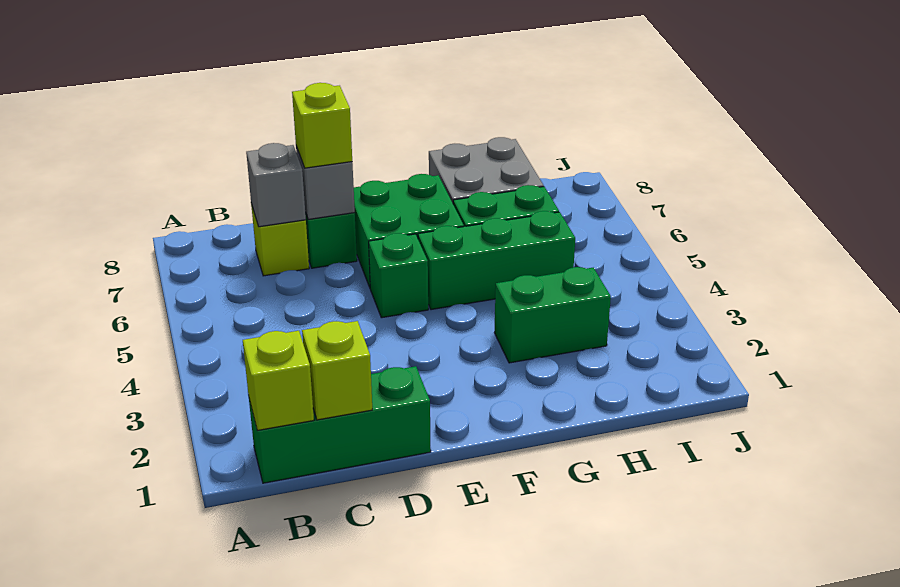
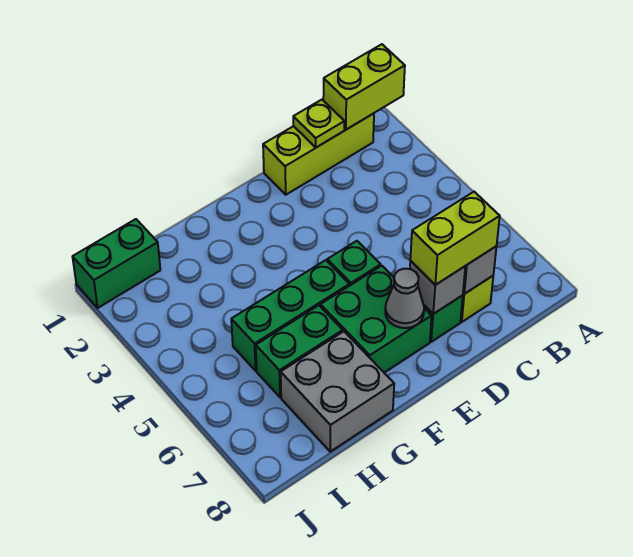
green brick B1:D1 level 1 -> lime brick B1:D1 level 1
lime brick B1 level 2 -> lime brick A1:B1 level 2
lime brick C1 level 2 -> lime plate C1 level 2
lime brick D7 level 3 -> lime brick C7:D7 level 3
none -> grey cone E7 level 2
green brick G3:H3 level 1 -> green brick I1:J1 level 1

